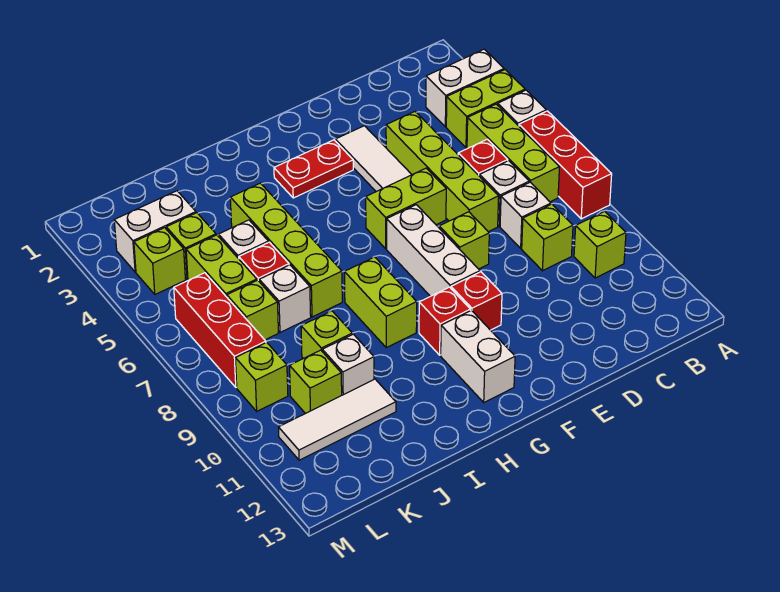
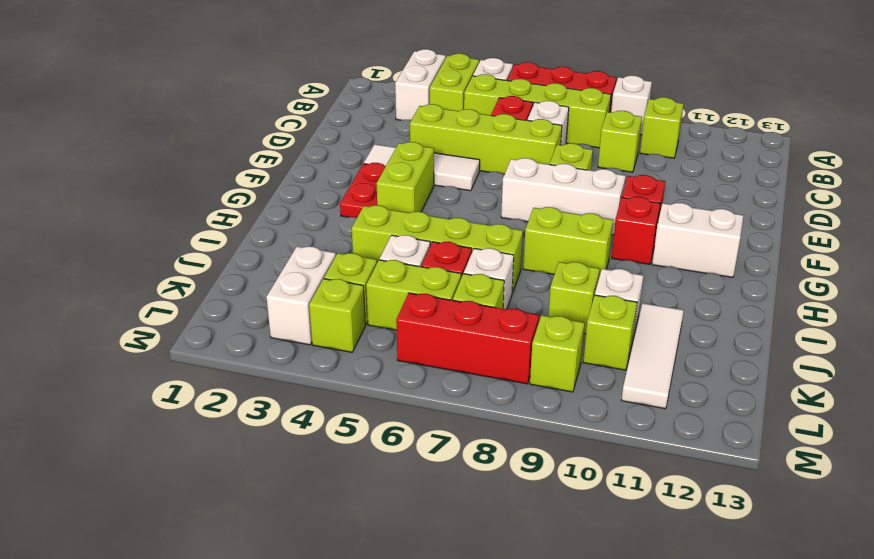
lime brick B5:B7 level 1 -> lime brick B5:B8 level 1
white brick C8 level 1 -> white brick A9 level 1
lime brick E6:F6 level 1 -> lime brick F4:G4 level 1

